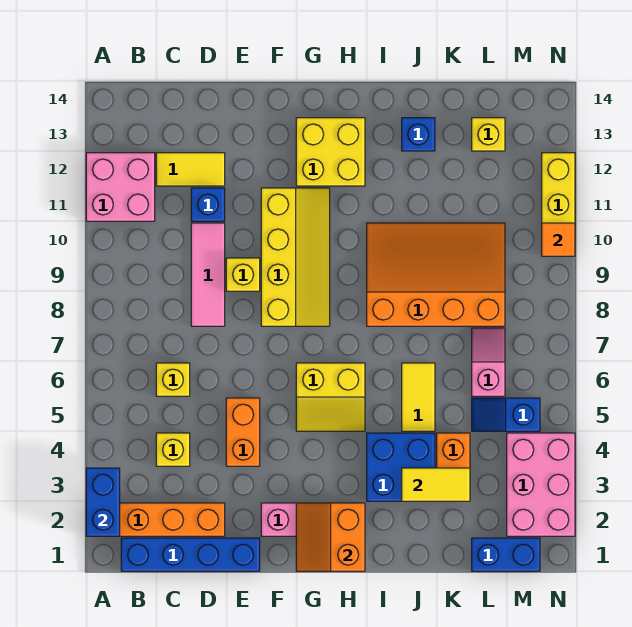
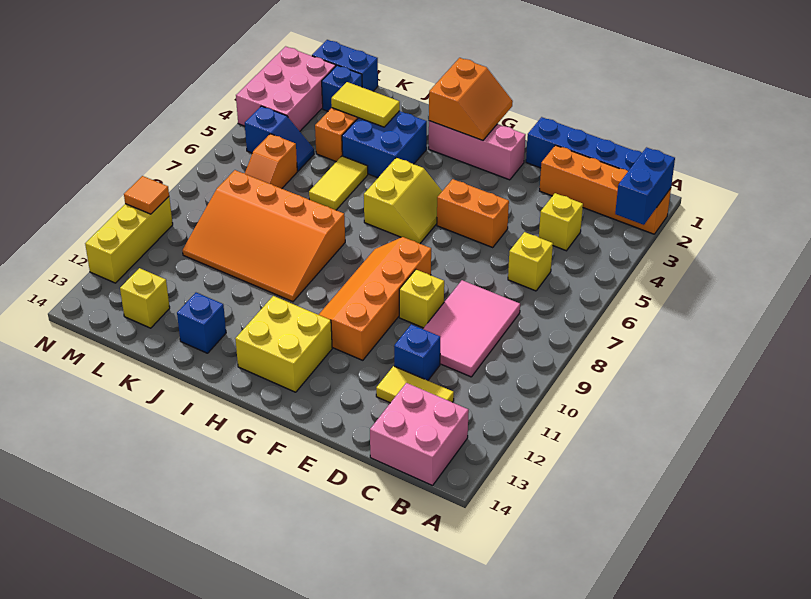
pink brick A11:B12 level 1 -> pink brick B13:C14 level 1
pink tile D8:D10 level 1 -> pink tile C8:D10 level 1
orange brick E4:E5 level 1 -> orange brick E5:F5 level 1
yellow slope F8:G11 level 1 top F -> orange slope F8:G11 level 1 top F
yellow slope G5:H6 level 1 top 6 -> yellow slope G5:H6 level 1 top H
none -> blue brick L2 level 1
pink slope L6:L7 level 1 top 6 -> orange slope L6:L7 level 1 top 6

